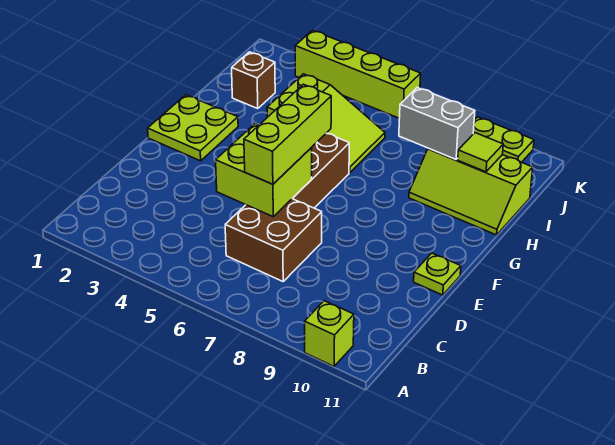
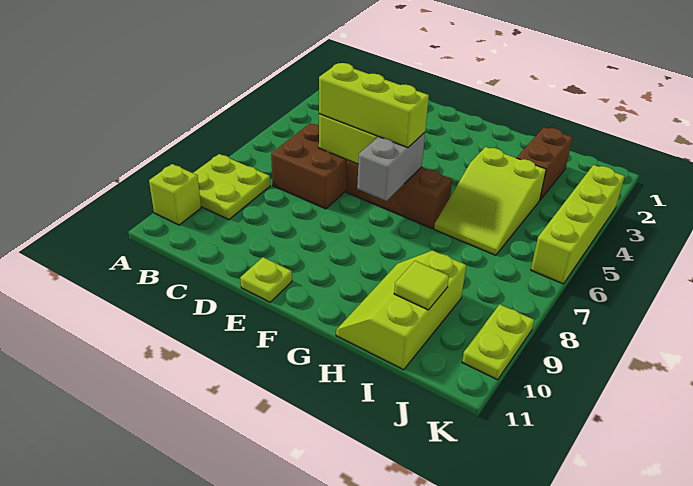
lime plate F1:G2 level 1 -> lime plate A8:B9 level 1
brown brick I2 level 1 -> brown brick I2:I3 level 1
grey brick I8:I9 level 2 -> grey brick F6:F7 level 2

